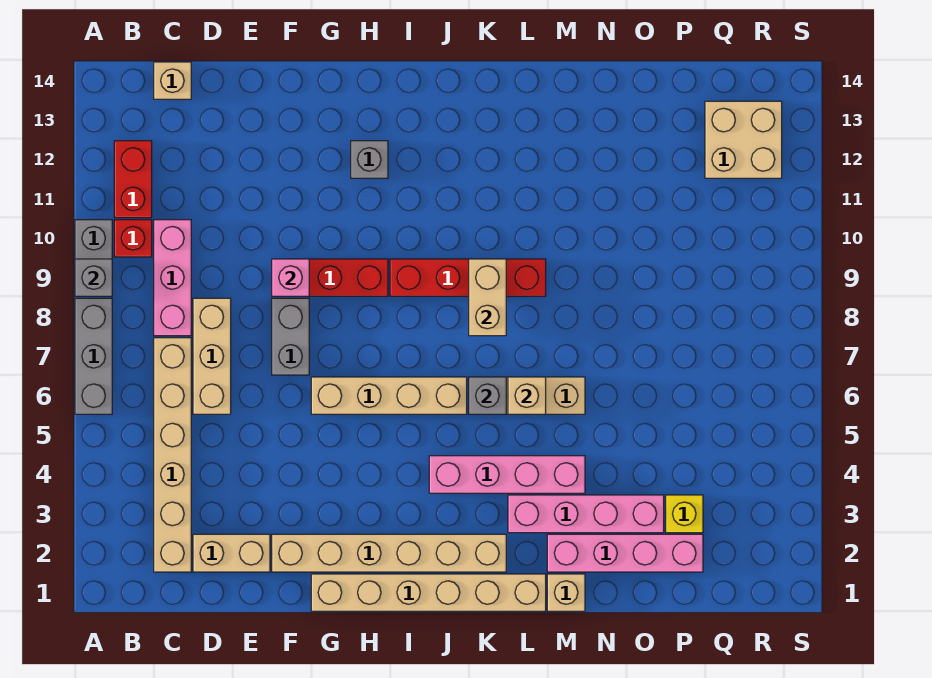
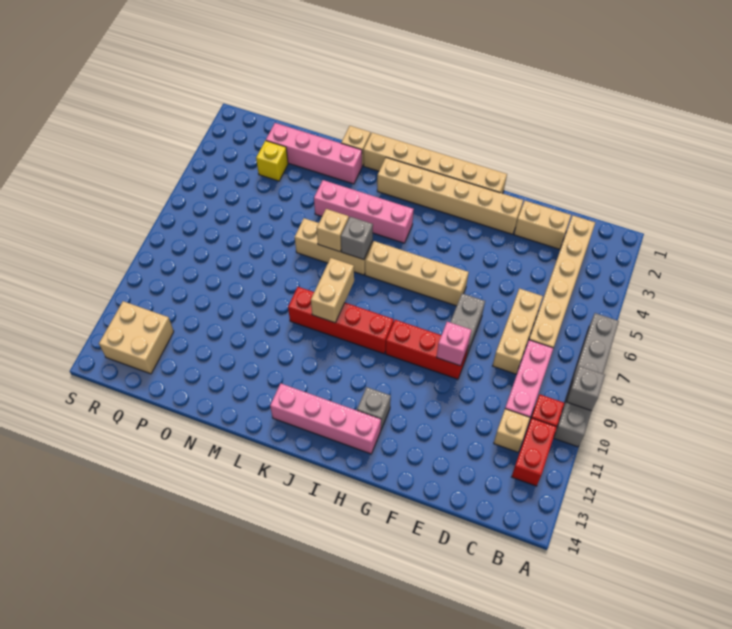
tan brick C14 level 1 -> tan brick C11 level 1
pink brick L3:O3 level 1 -> pink brick H13:K13 level 1

